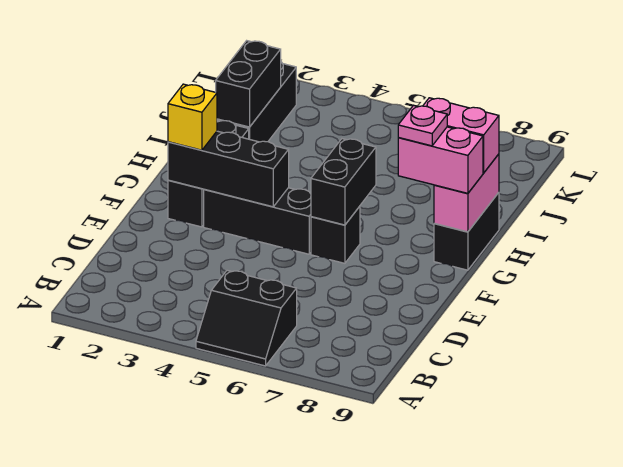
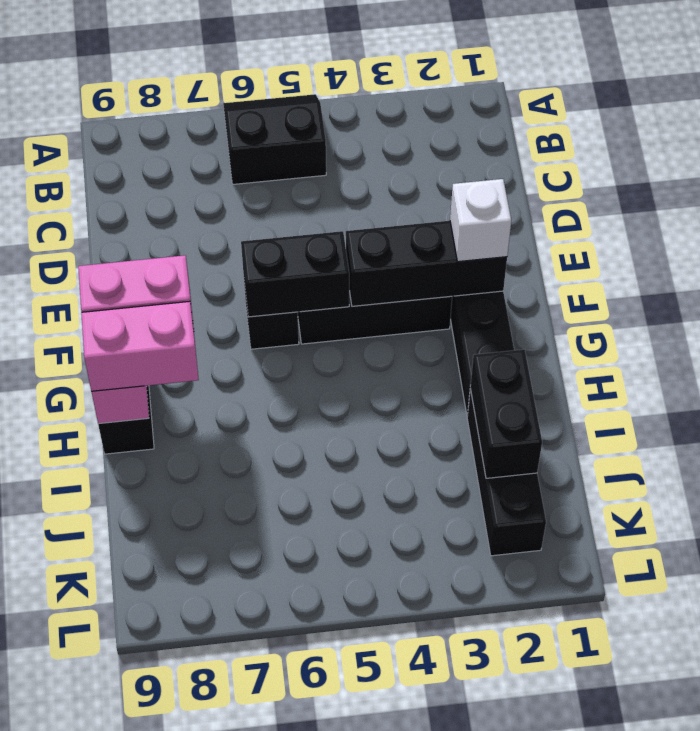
yellow brick F2 level 3 -> white brick F2 level 3
black brick F6:G6 level 2 -> black brick F5:F6 level 2
pink plate G8 level 4 -> none

